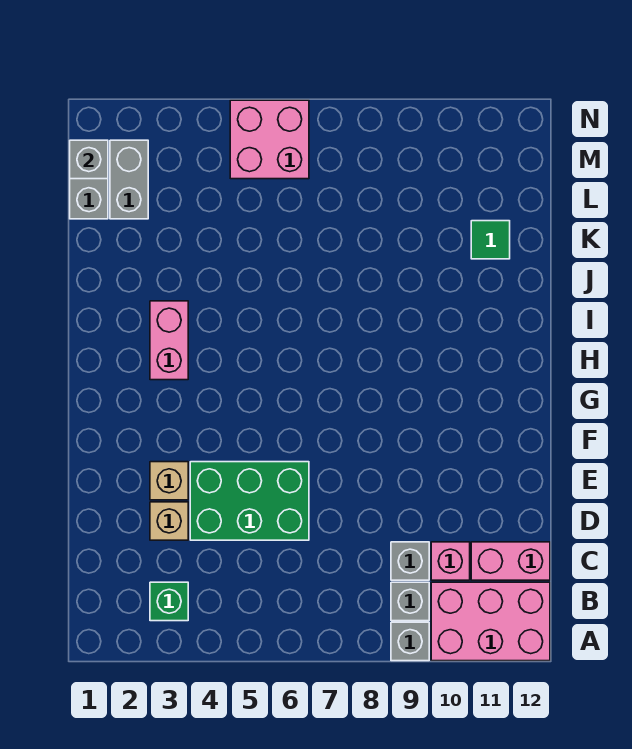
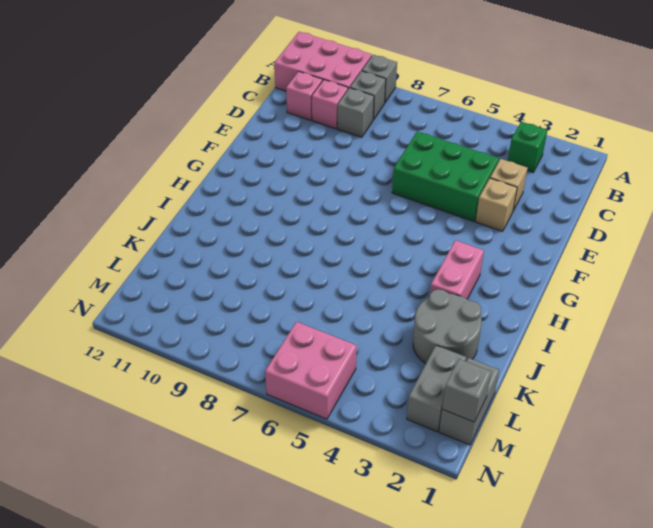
pink brick C11:C12 level 1 -> pink brick C11 level 1
none -> grey round brick J2:K3 level 1
green tile K11 level 1 -> none

